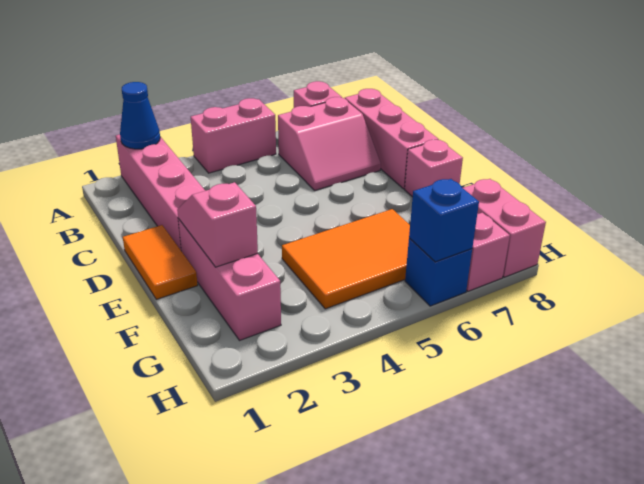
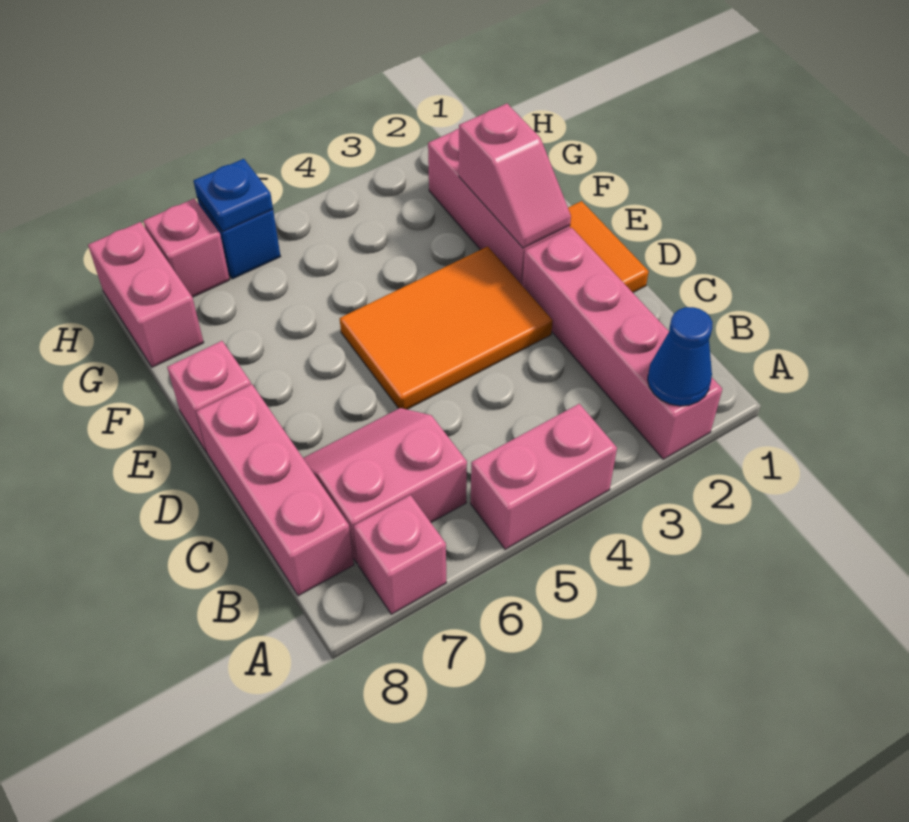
orange tile F4:G6 level 1 -> orange tile D3:E5 level 1
blue brick H6 level 2 -> blue plate H6 level 2

